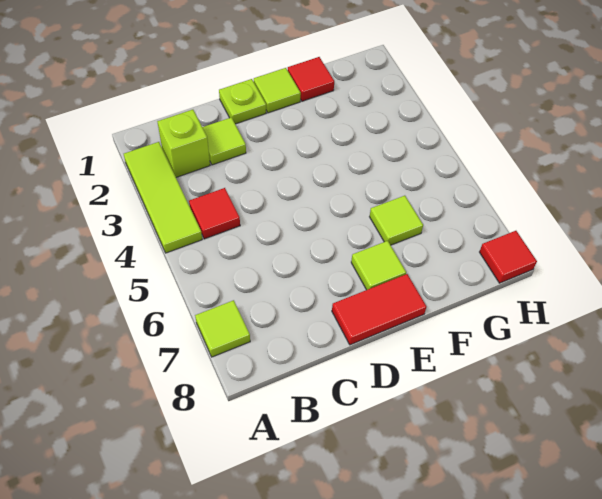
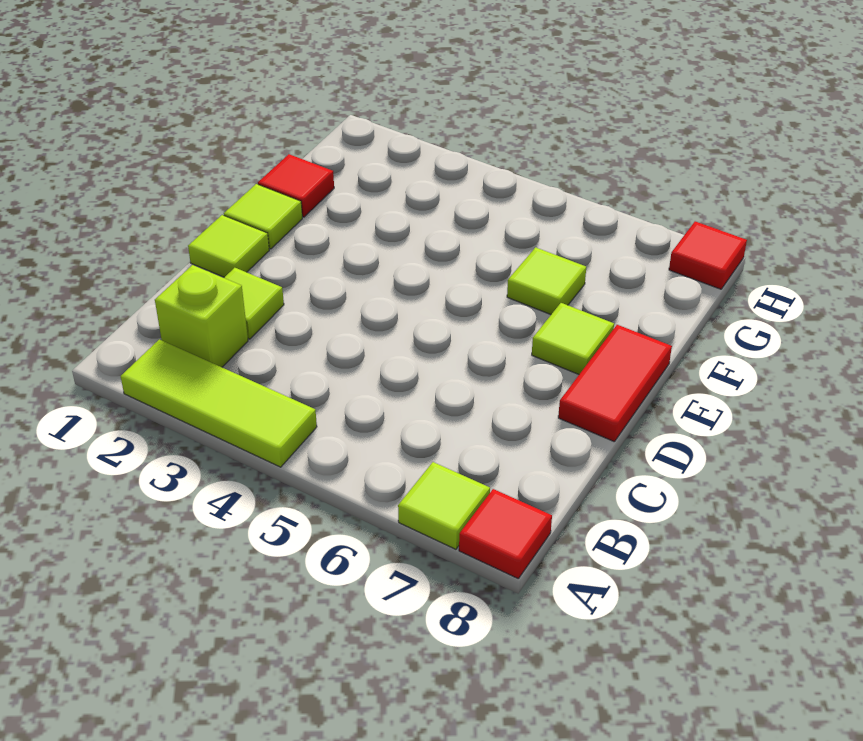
red tile B4 level 1 -> red tile A8 level 1
lime plate D1 level 1 -> lime tile D1 level 1

